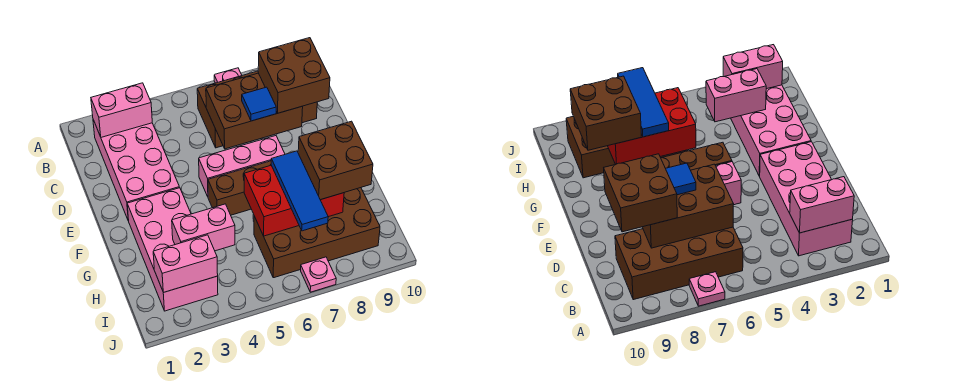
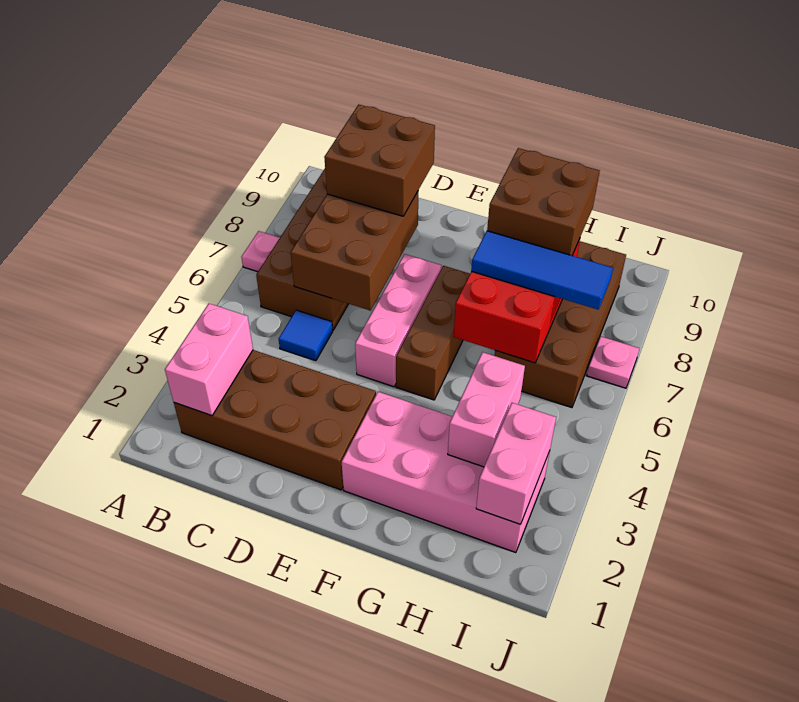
pink brick B2:E3 level 1 -> brown brick B2:E3 level 1
blue tile D7 level 3 -> blue tile C5 level 1

